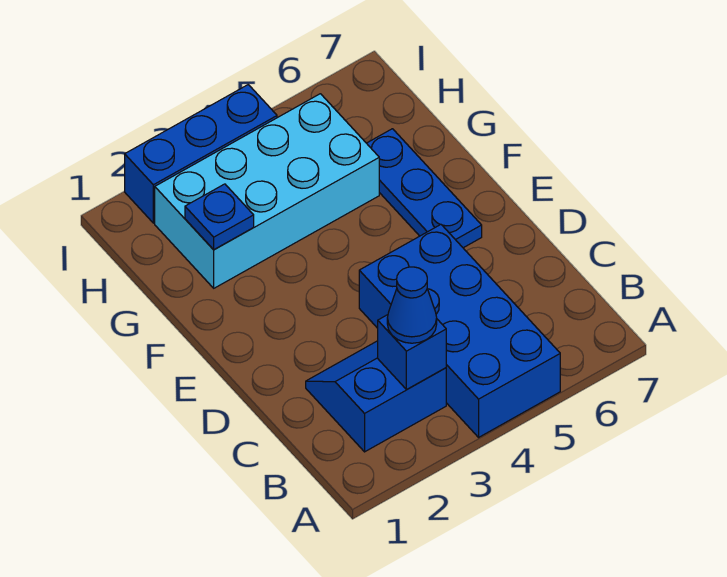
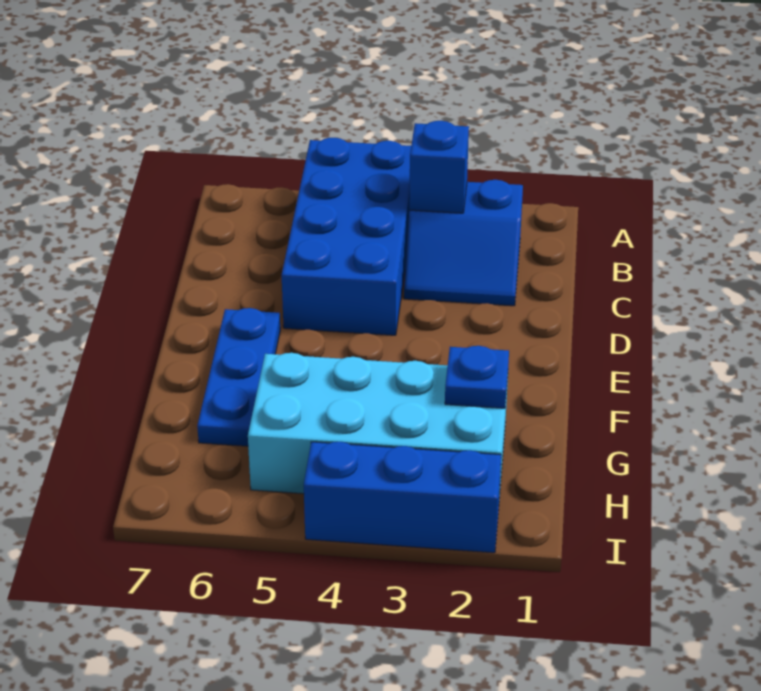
blue cone B3 level 3 -> none

